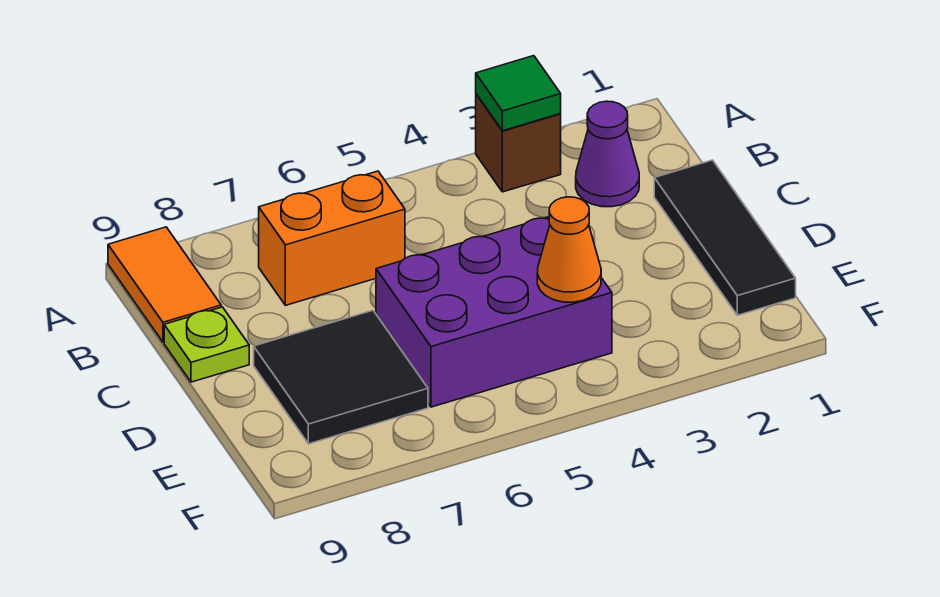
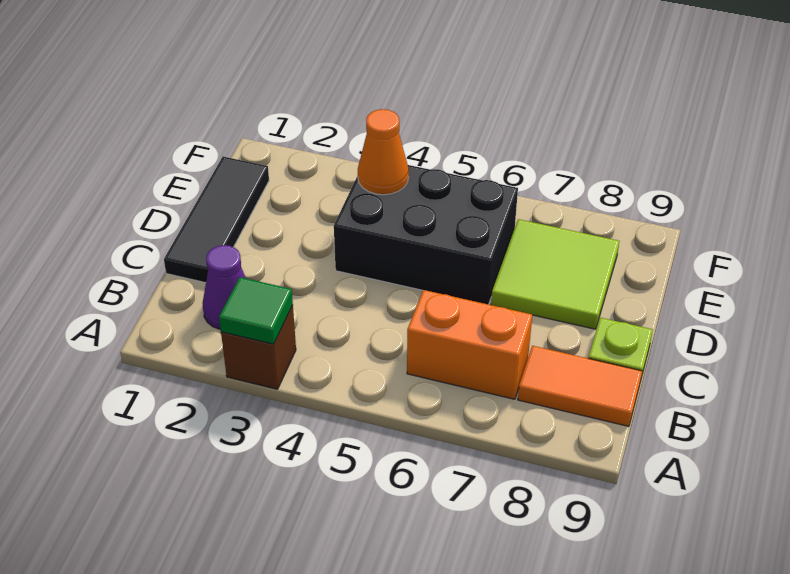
orange tile A9:B9 level 1 -> orange tile B8:B9 level 1
purple brick D4:E6 level 1 -> black brick D4:E6 level 1
black tile D7:E8 level 1 -> lime tile D7:E8 level 1

